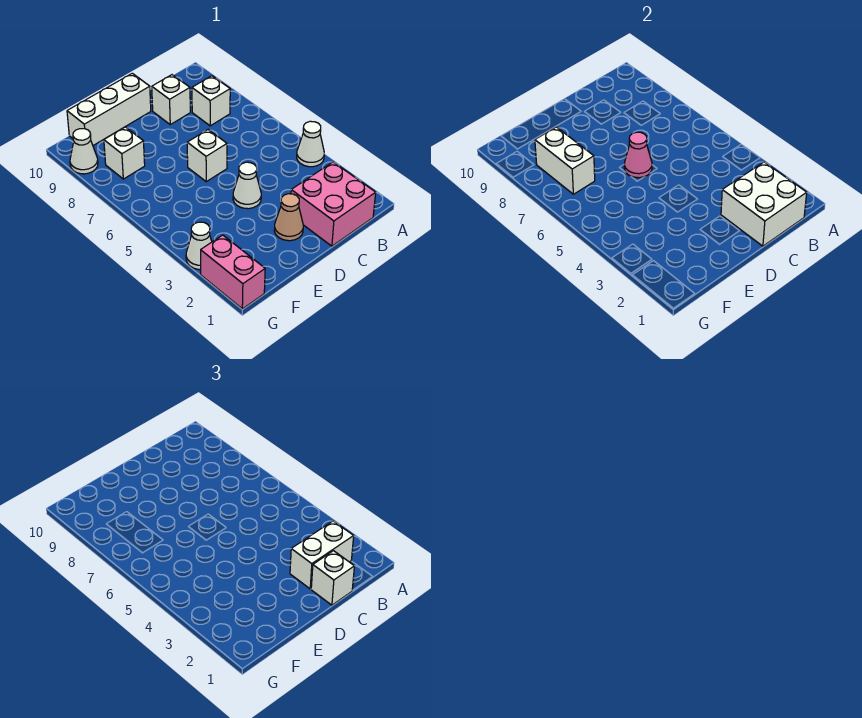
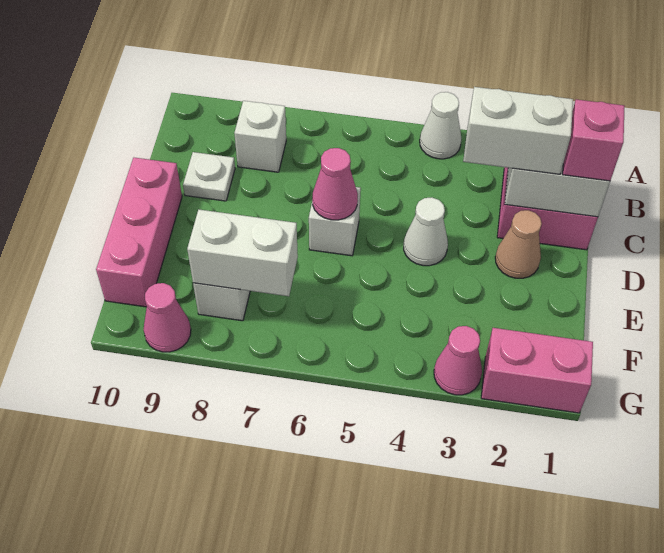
white brick B2:C2 level 3 -> white brick C2:C3 level 3
white brick C1 level 3 -> pink brick C1 level 3
white brick C9 level 1 -> white plate C9 level 1
white brick D10:F10 level 1 -> pink brick D10:F10 level 1
white cone G3 level 1 -> pink cone G3 level 1
white cone G9 level 1 -> pink cone G9 level 1

